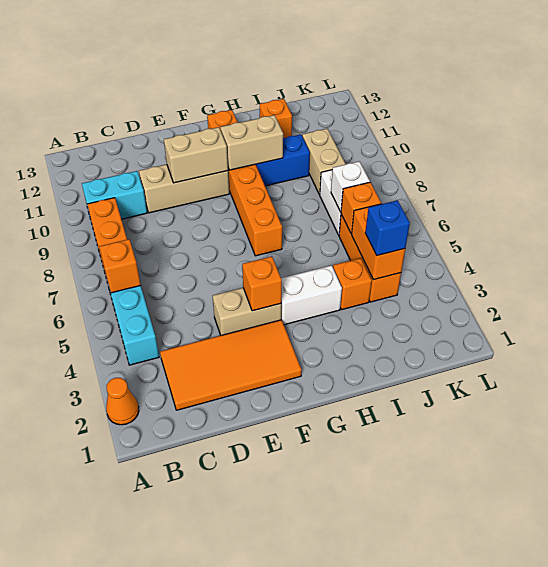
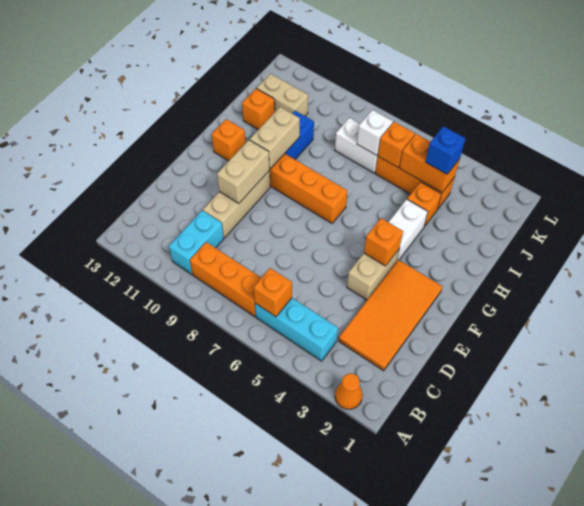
tan brick J9:J10 level 1 -> tan brick J11:J12 level 1

